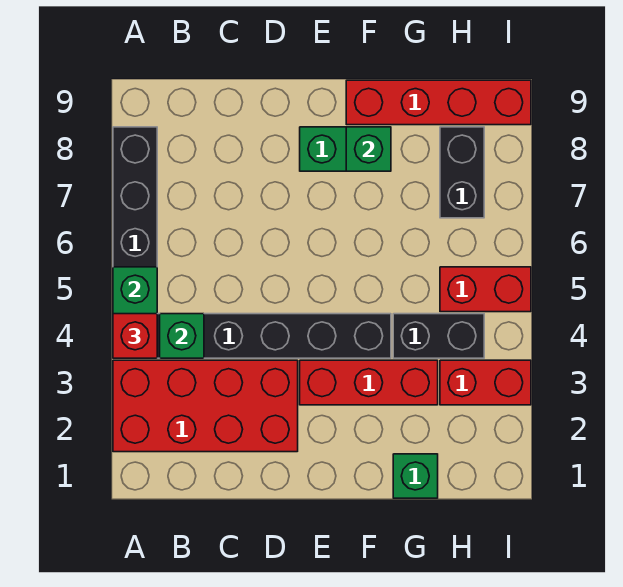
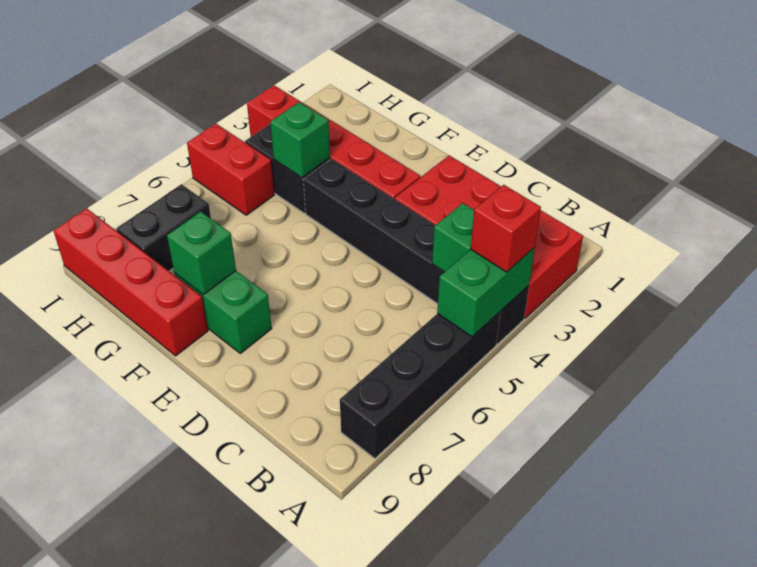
green brick G1 level 1 -> green brick G4 level 2

